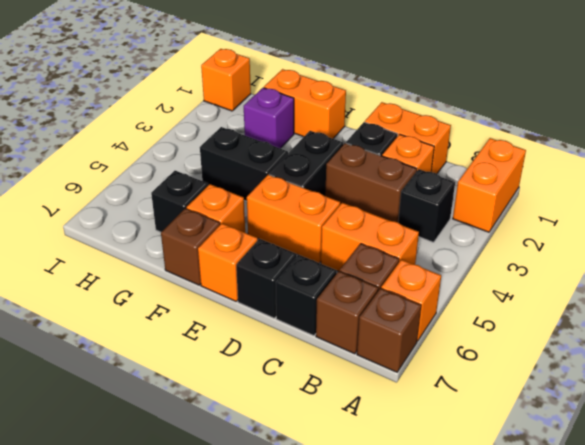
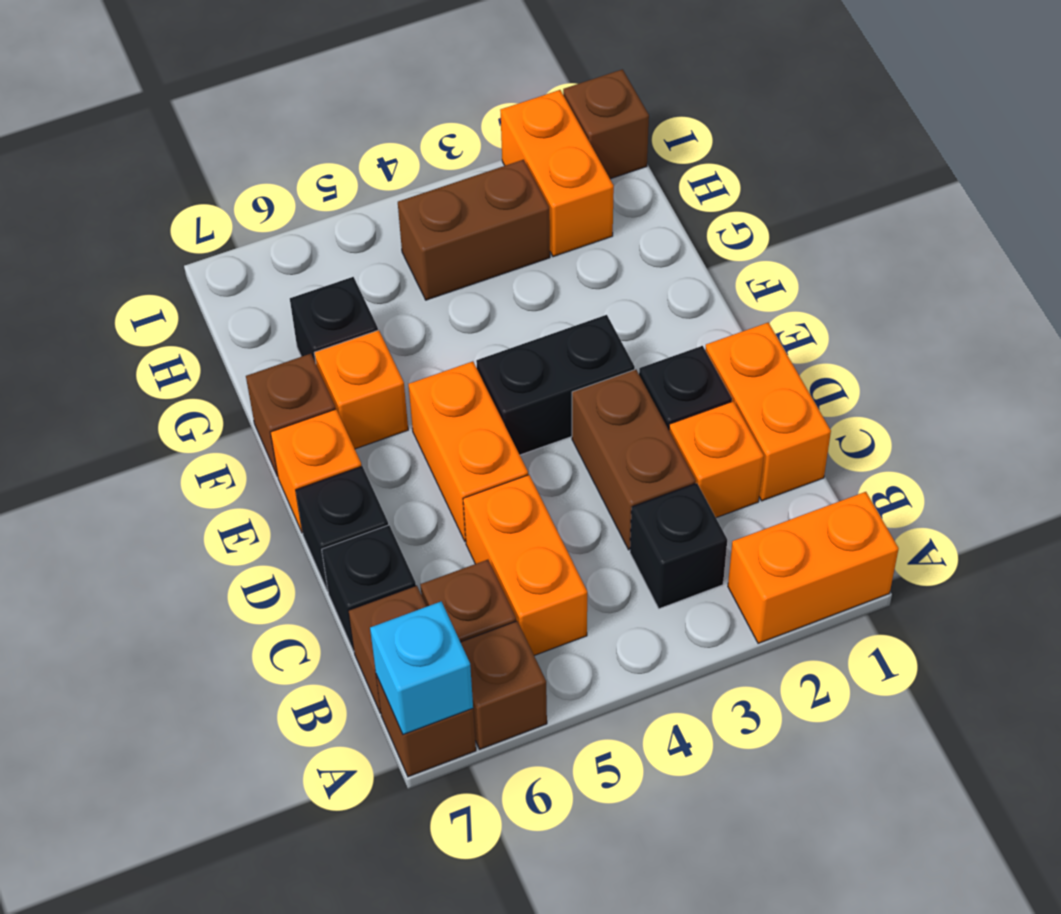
orange brick A6 level 1 -> brown brick A6 level 1
none -> cyan brick A7 level 2
orange brick F1:G1 level 1 -> orange brick H2:I2 level 1
black brick F4:G4 level 1 -> none
purple brick G2 level 1 -> none
none -> brown brick H3:H4 level 1
orange brick I1 level 1 -> brown brick I1 level 1

